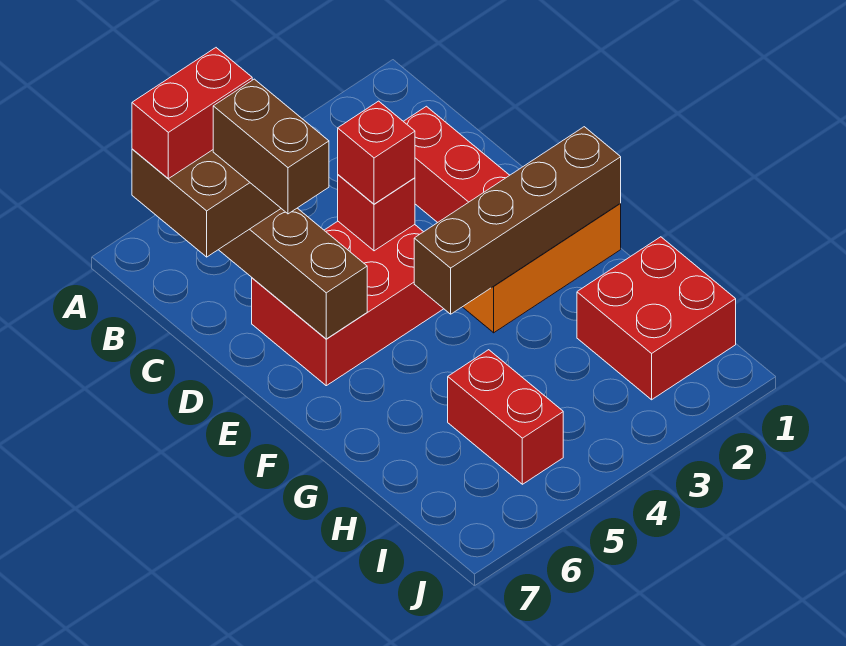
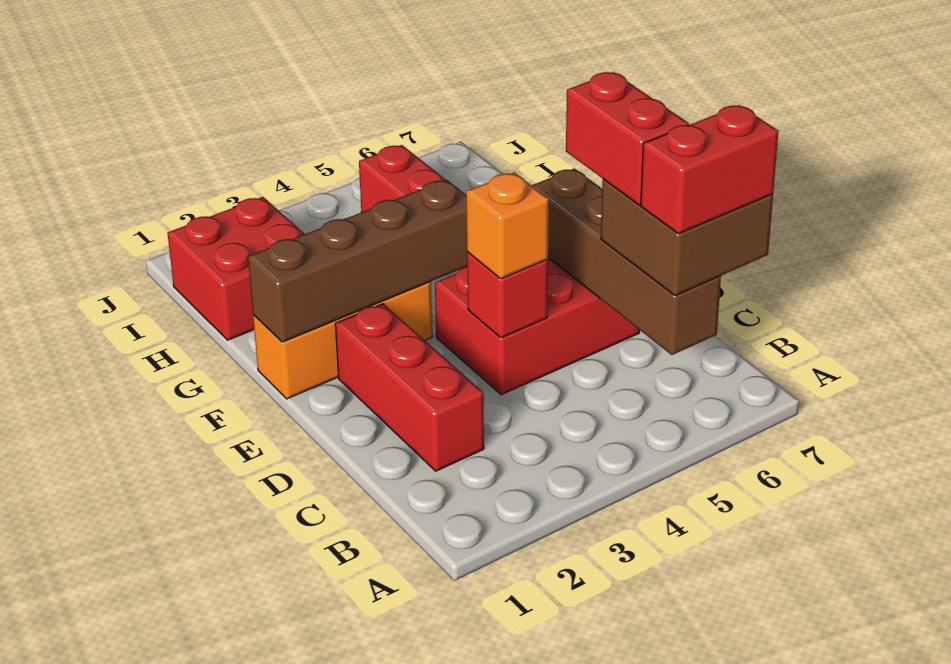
brown brick C6:D6 level 4 -> red brick C6:D6 level 4
red brick D4 level 3 -> orange brick D4 level 3

